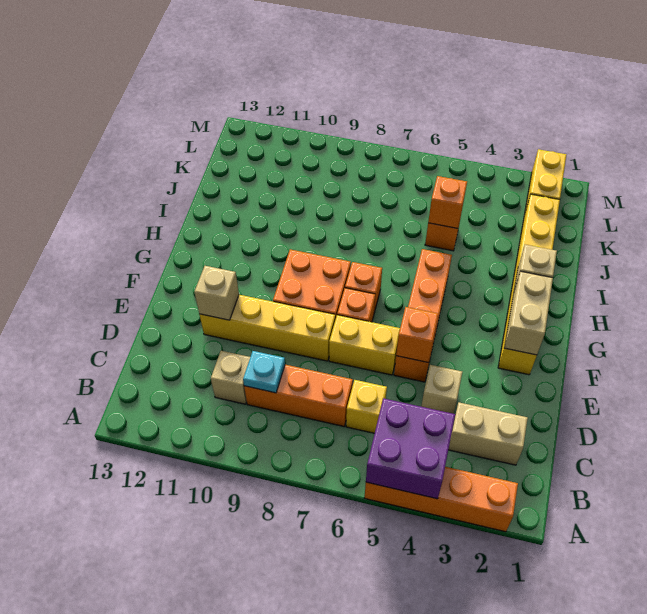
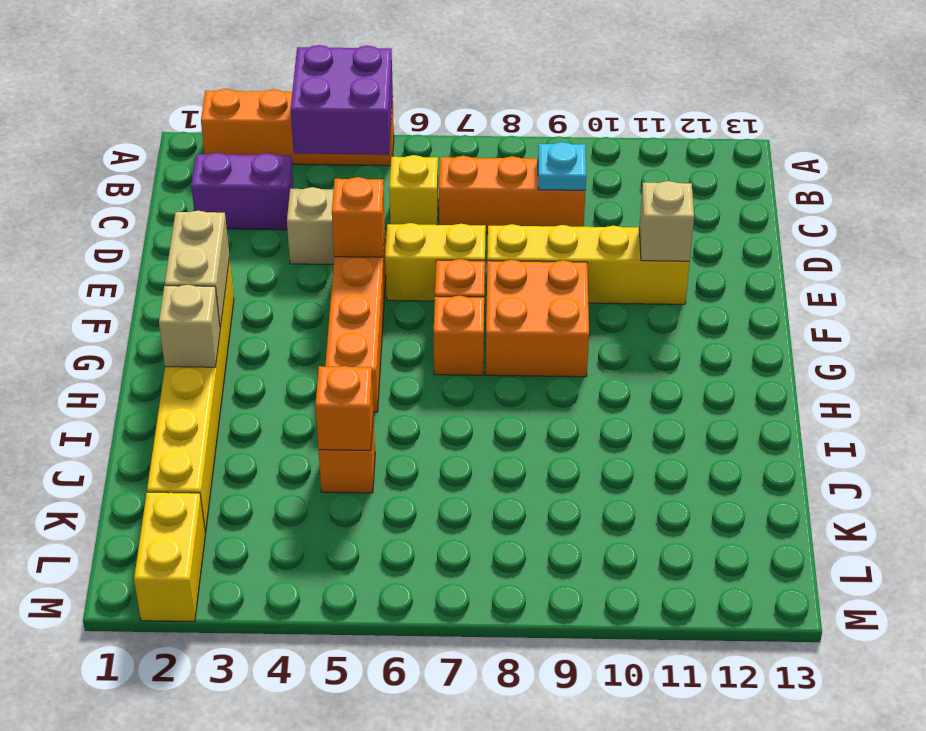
tan brick C2:C3 level 1 -> purple brick C2:C3 level 1
tan brick C10 level 1 -> none

